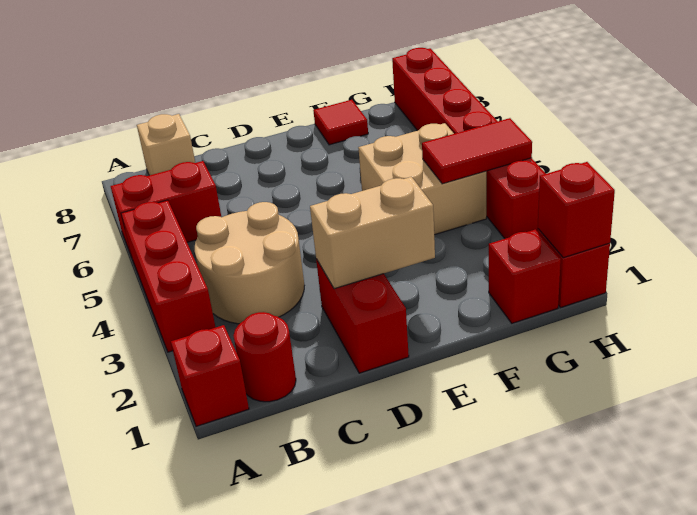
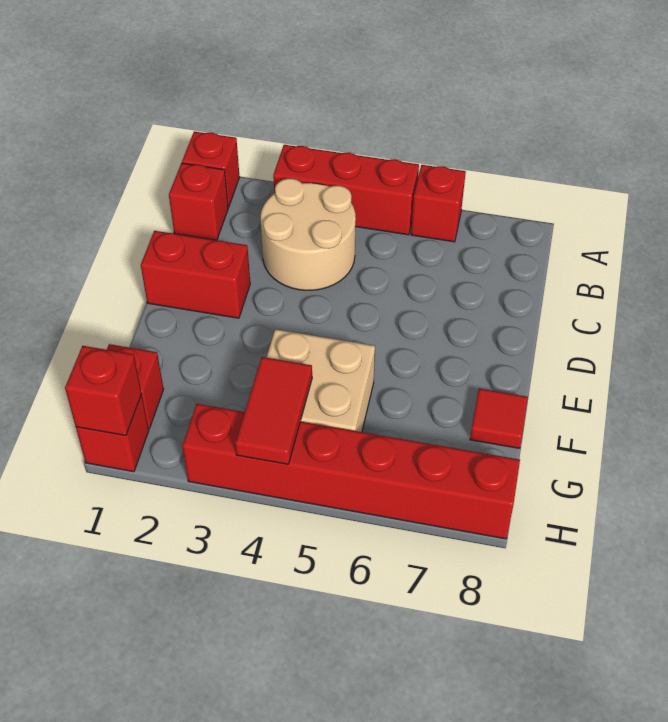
red brick A6:B6 level 1 -> red brick A6 level 1
red round brick B1 level 1 -> red brick B1 level 1
tan brick B8 level 1 -> none
tan brick D2:E2 level 2 -> none

